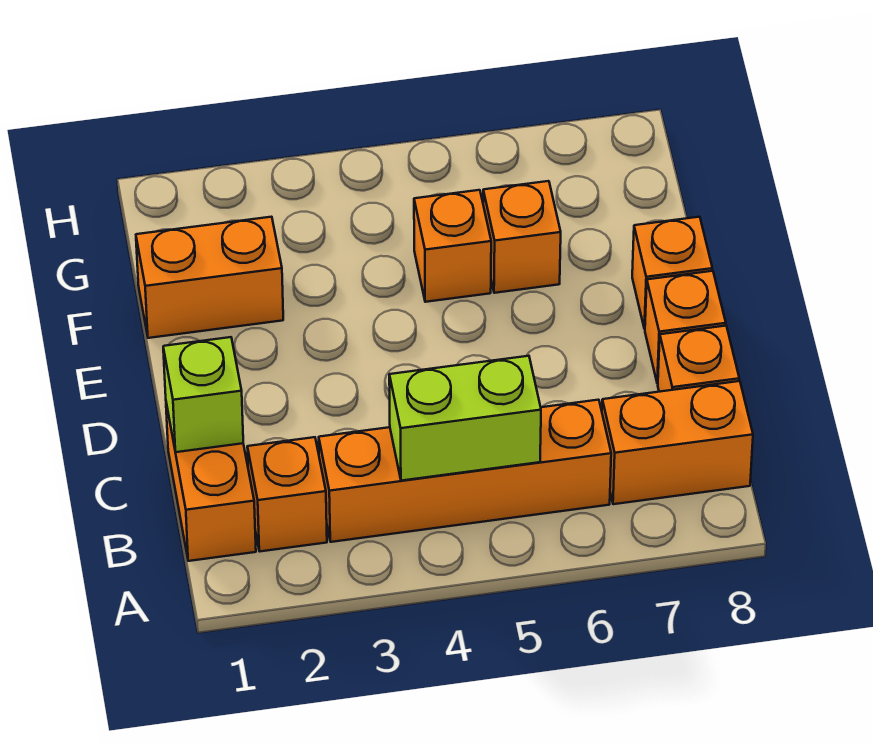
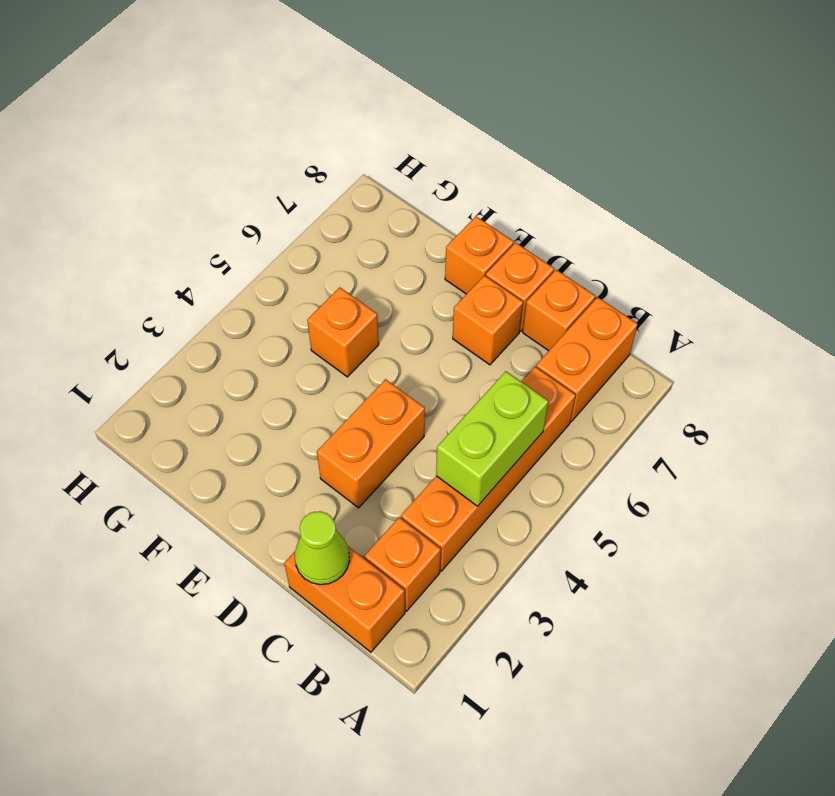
lime brick C1 level 2 -> lime cone C1 level 2
orange brick F1:F2 level 1 -> orange brick D3:D4 level 1
orange brick F6 level 1 -> orange brick D7 level 1

